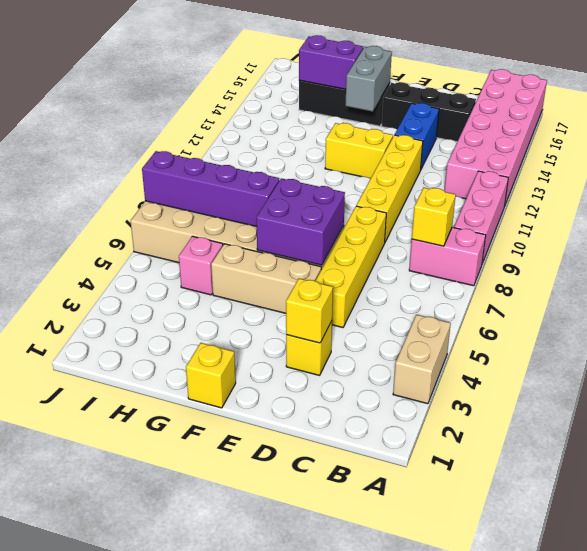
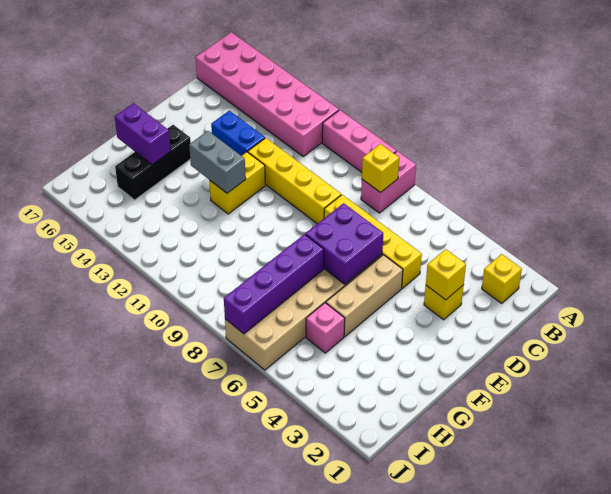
tan brick A3:A4 level 1 -> none
black brick C15:E15 level 1 -> none
yellow brick F1 level 1 -> yellow brick B2 level 1
grey brick F14:F15 level 2 -> grey brick F12:F13 level 2
purple brick G15:H15 level 2 -> purple brick G15:G16 level 2

